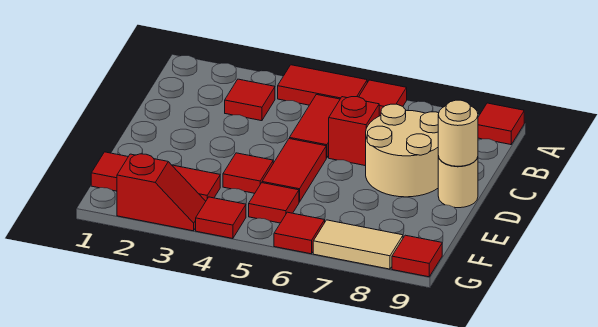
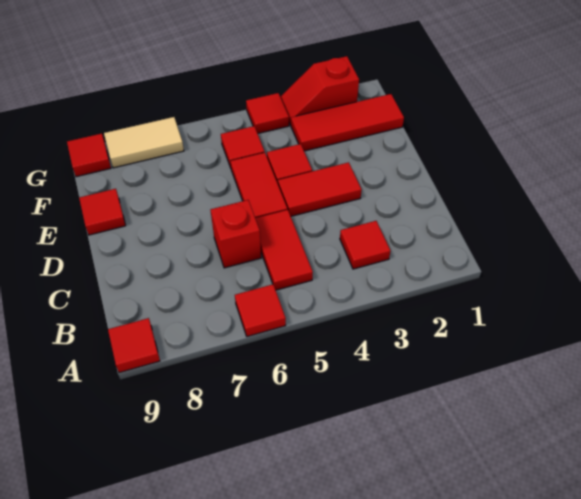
red tile A4:A5 level 1 -> red tile D3:D4 level 1
tan round brick C7:D8 level 1 -> none
tan round brick D9 level 1 -> none
tan round brick D9 level 2 -> none
red tile G6 level 1 -> red tile E9 level 1

